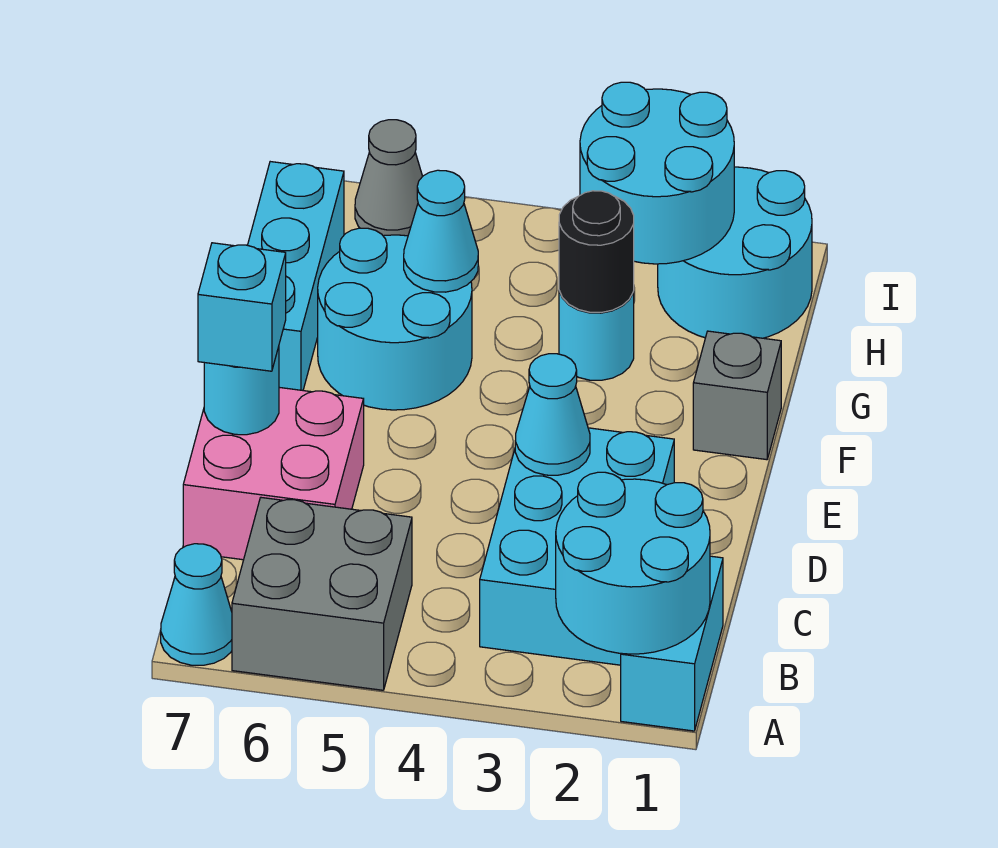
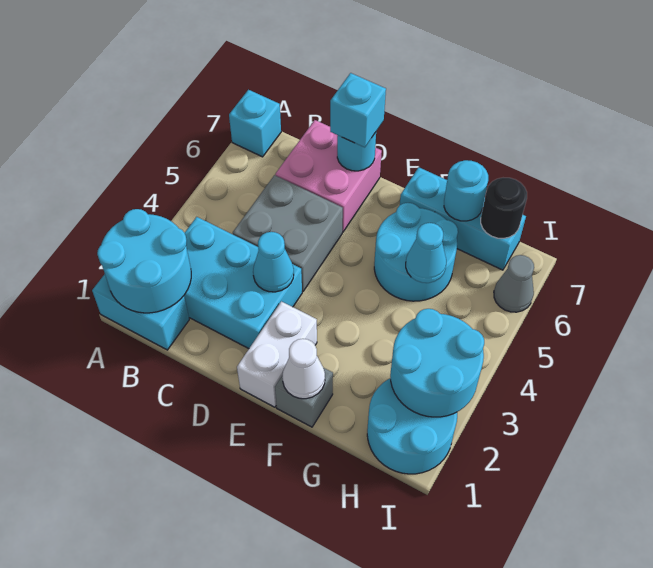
grey brick A5:B6 level 1 -> grey brick C4:D5 level 1
cyan cone A7 level 1 -> cyan brick A7 level 1
none -> white brick E1:E2 level 1
none -> white cone F1 level 2
cyan round brick G3 level 1 -> cyan round brick G7 level 2
black round brick G3 level 2 -> black round brick H7 level 2

